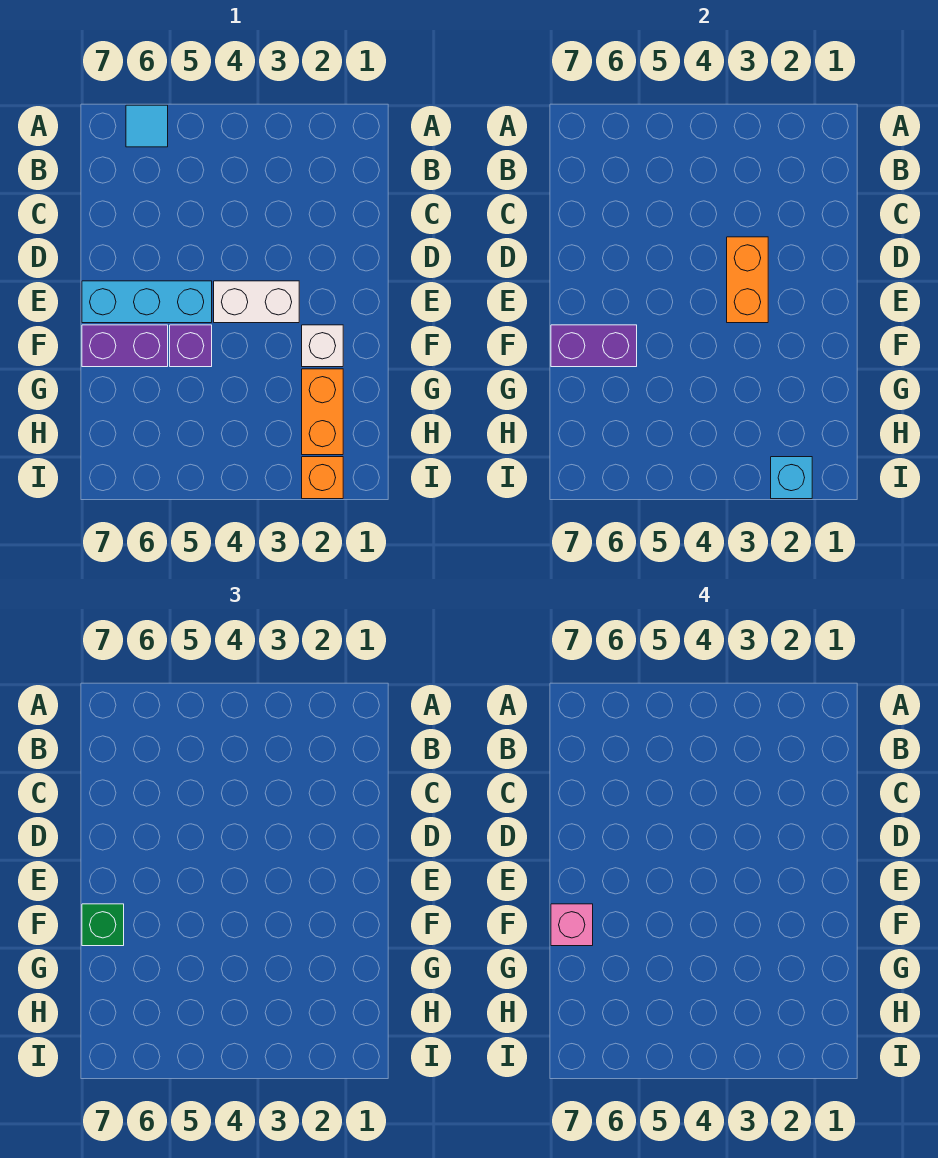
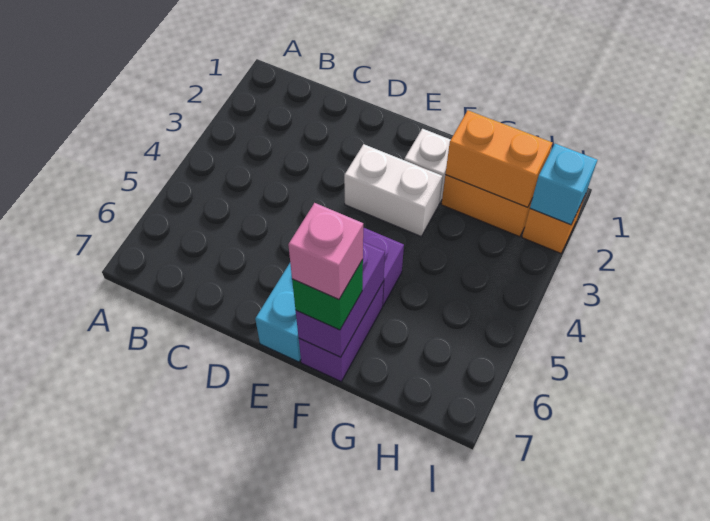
cyan tile A6 level 1 -> none
orange brick D3:E3 level 2 -> orange brick G2:H2 level 2
white brick E3:E4 level 1 -> white brick E3:F3 level 1

